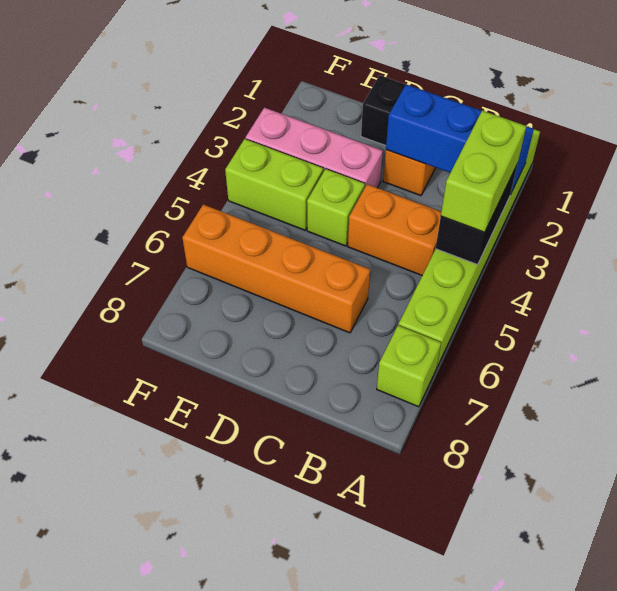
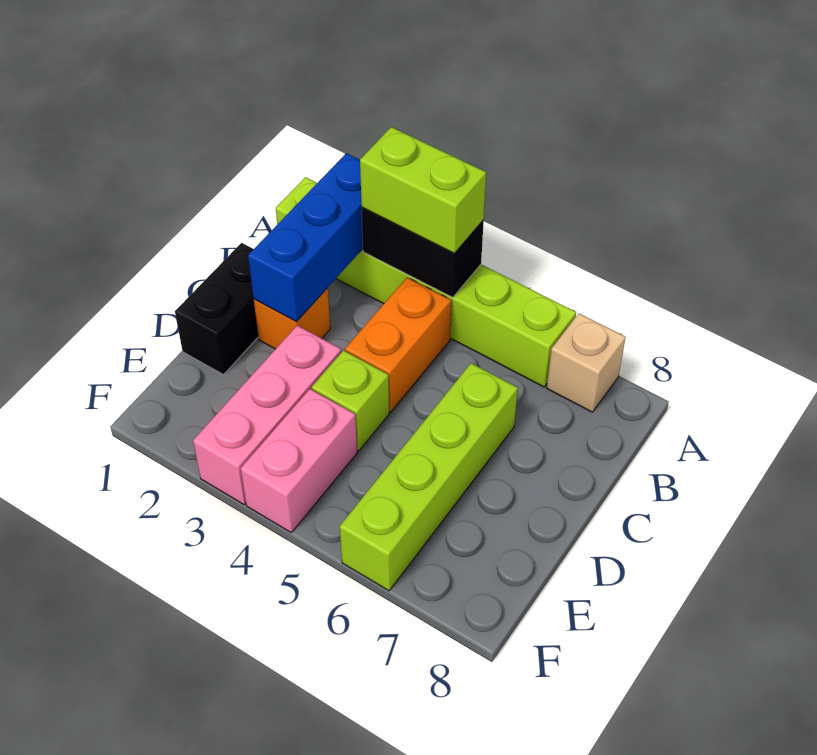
lime brick A7 level 1 -> tan brick A7 level 1
orange brick C6:F6 level 1 -> lime brick C6:F6 level 1
lime brick E4:F4 level 1 -> pink brick E4:F4 level 1

